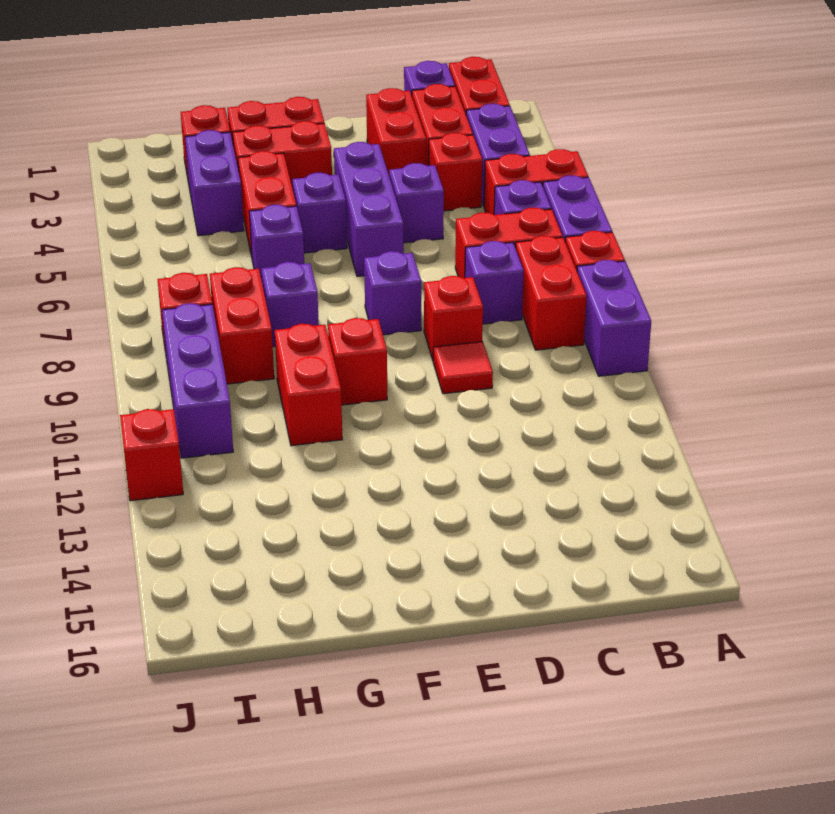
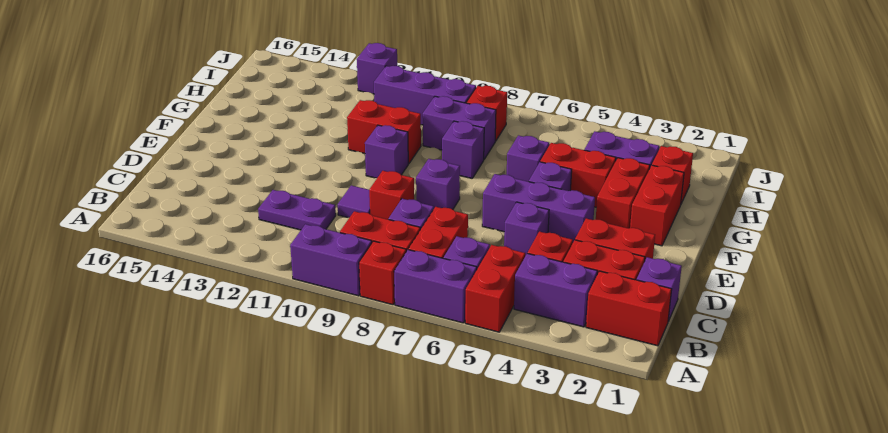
none -> purple plate C11:C12 level 1
red tile D10 level 1 -> purple tile D10 level 1
red brick F10 level 1 -> purple brick F10 level 1
red brick H8:H9 level 1 -> purple brick H8:H9 level 1
red brick J12 level 1 -> purple brick J12 level 1

